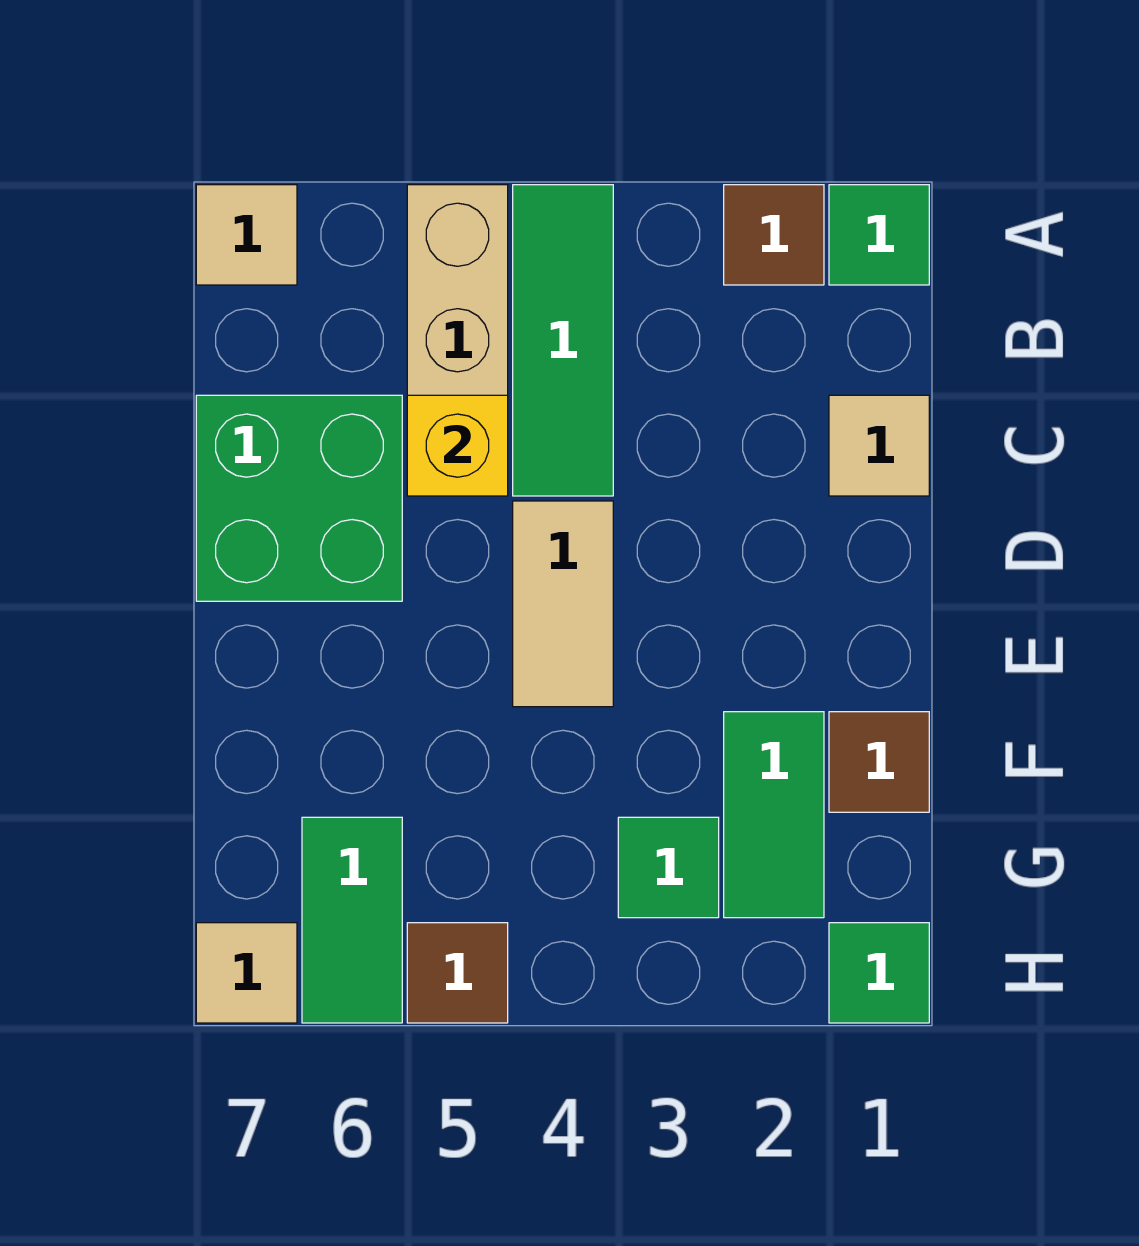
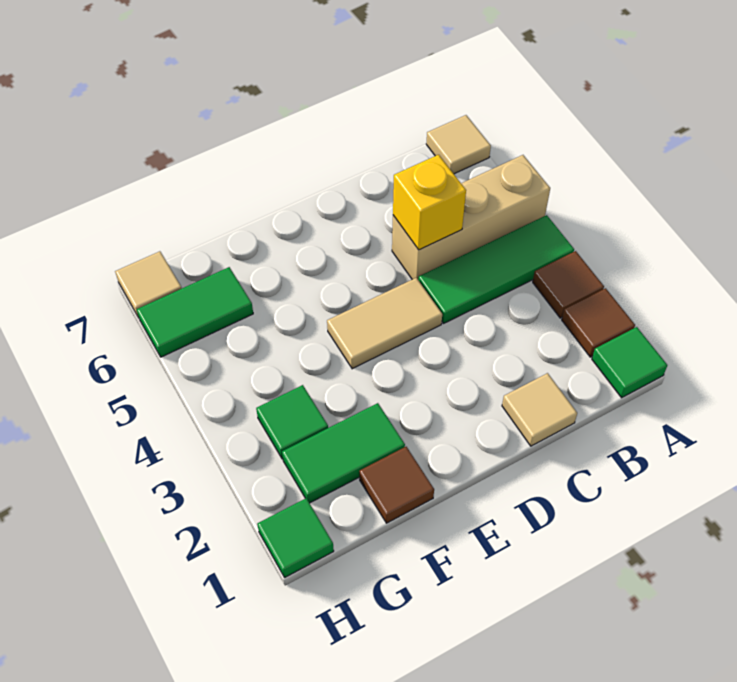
green brick C6:D7 level 1 -> none
brown tile H5 level 1 -> brown tile A3 level 1

